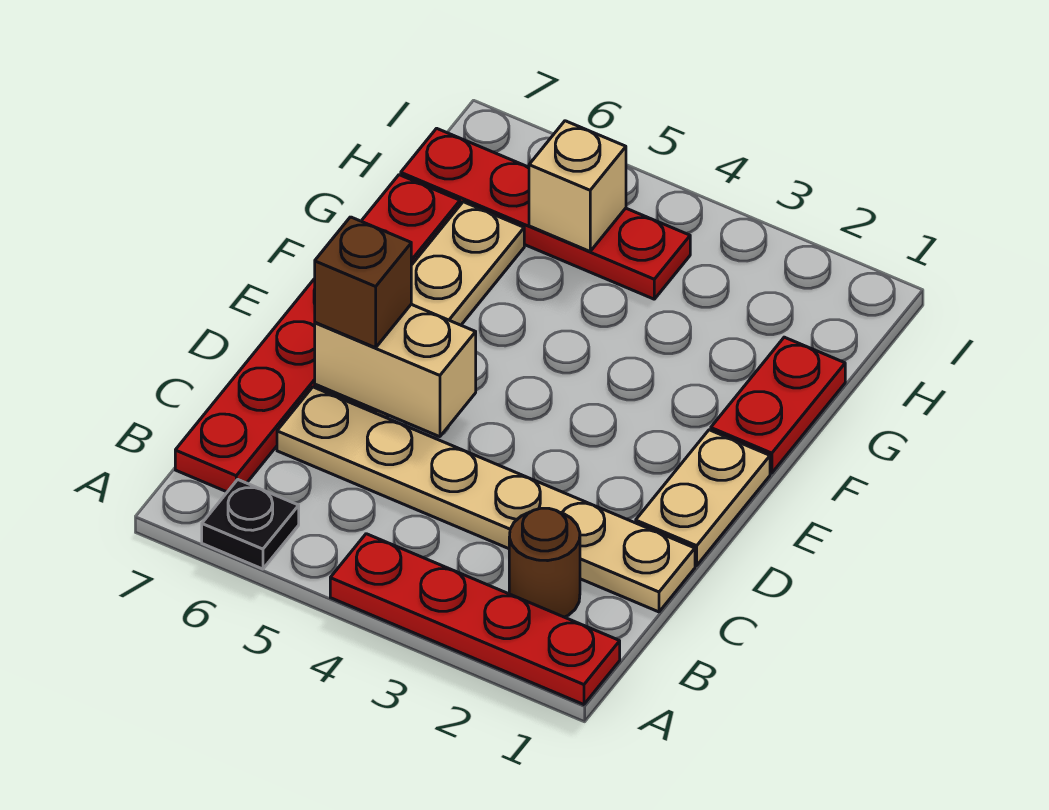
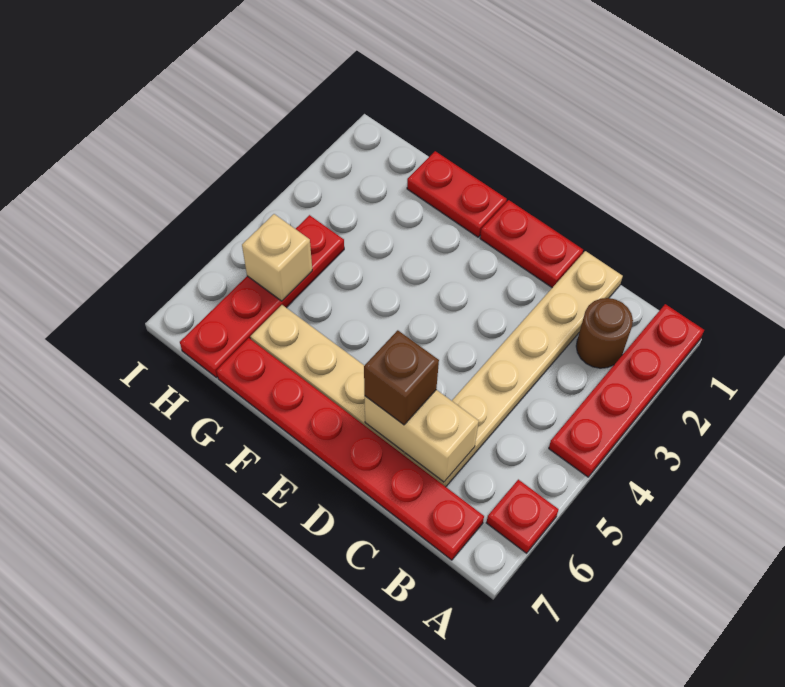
black plate A6 level 1 -> red plate A6 level 1
tan plate D1:E1 level 1 -> red plate D1:E1 level 1
tan brick D5:D6 level 2 -> tan brick C6:D6 level 2

